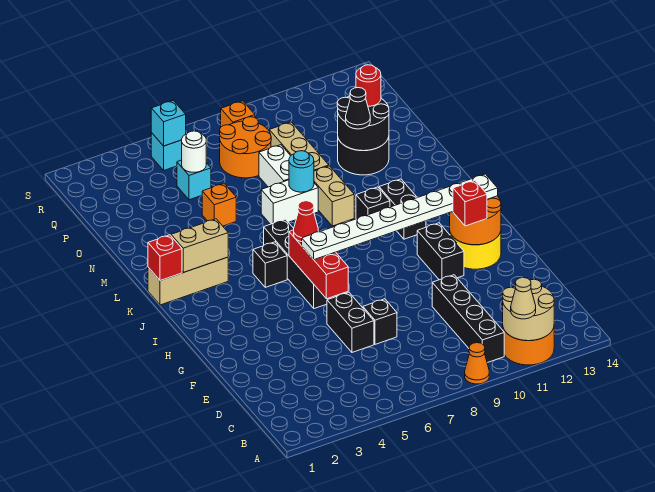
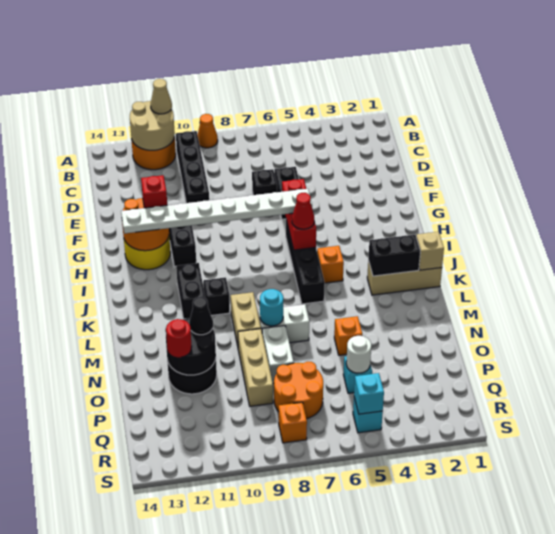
black brick J5 level 1 -> orange brick J5 level 1
red brick K1 level 2 -> tan brick K1 level 2
tan brick K2:K3 level 2 -> black brick K2:K3 level 2

